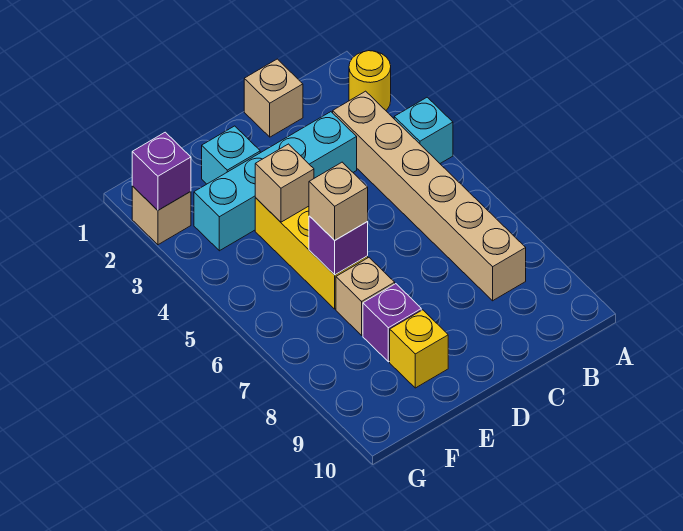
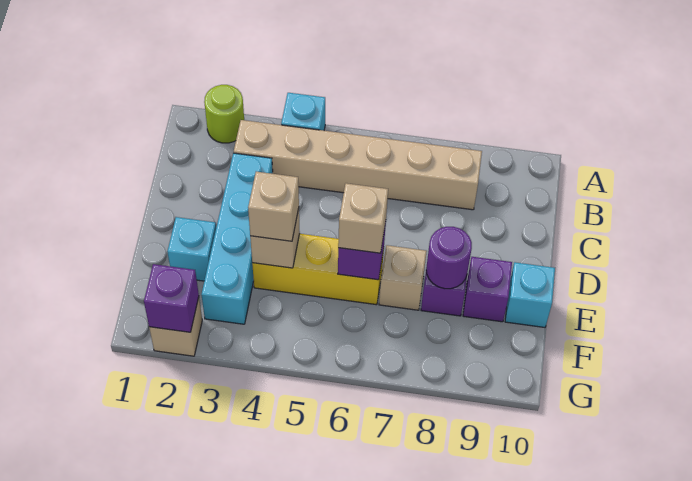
yellow round brick A2 level 1 -> lime round brick A2 level 1
tan brick C1 level 1 -> tan brick E4 level 3
none -> purple round brick E8 level 2
yellow brick E9 level 1 -> purple brick E9 level 1
none -> cyan brick E10 level 1

